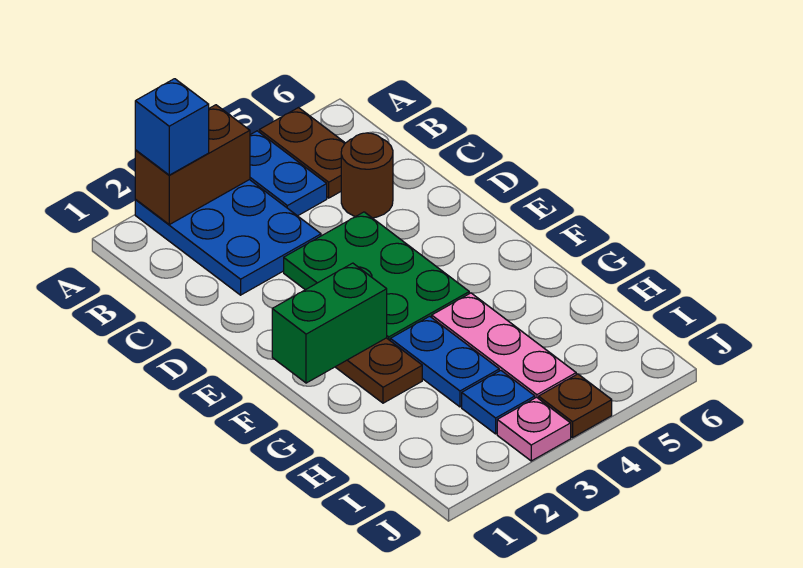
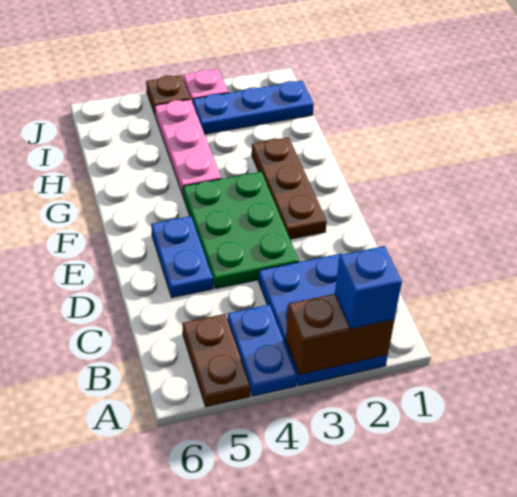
brown round brick C5 level 1 -> none
green brick F1:F2 level 2 -> none
blue plate G3:H3 level 1 -> blue plate D5:E5 level 1
blue plate I3 level 1 -> blue plate I1:I3 level 1

